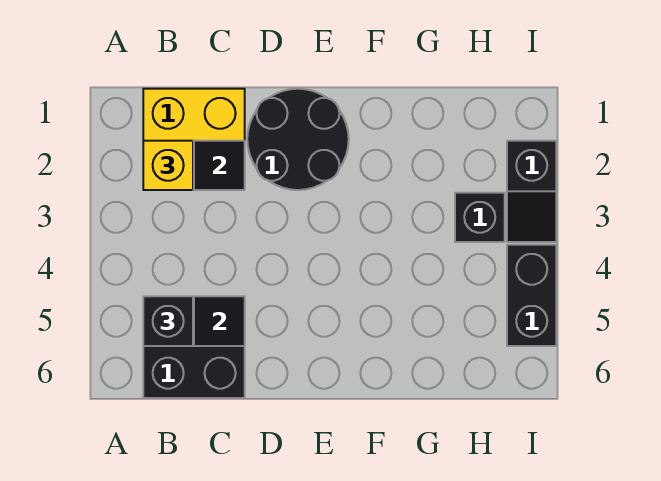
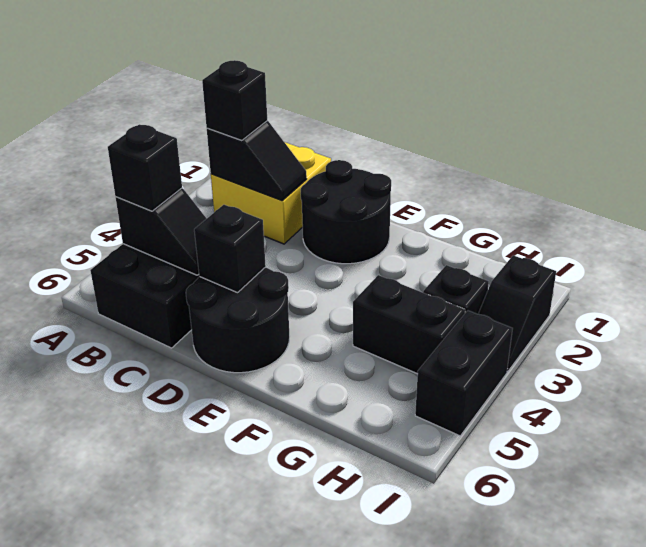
yellow brick B2 level 3 -> black brick B2 level 3
none -> black round brick D5:E6 level 1
none -> black brick D5 level 2
none -> black brick G4:H4 level 1

